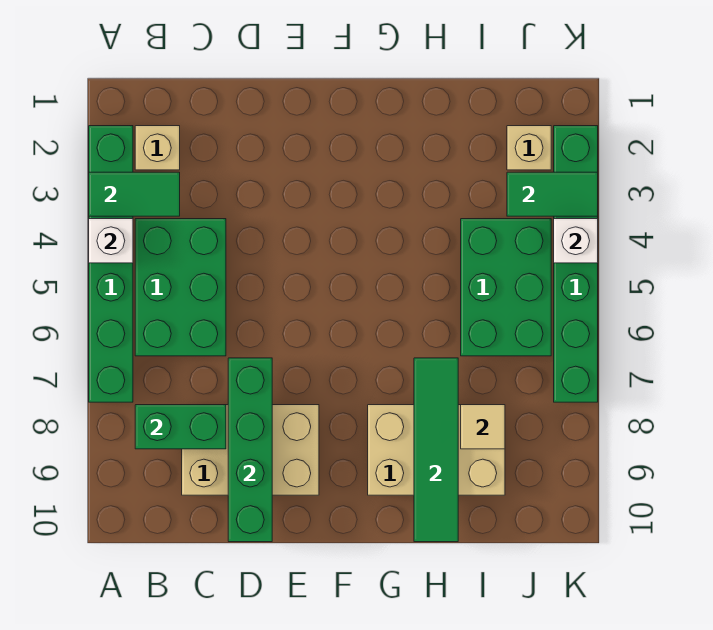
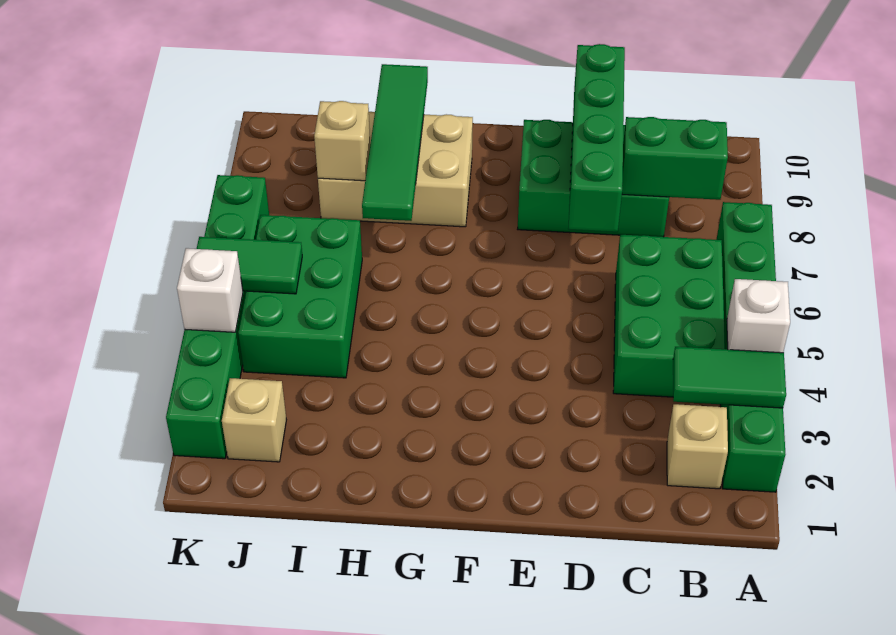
tan brick C8:E9 level 1 -> green brick C8:E9 level 1
tan tile I8 level 2 -> tan brick I8 level 2
green tile J3:K3 level 2 -> green tile J5:K5 level 2

